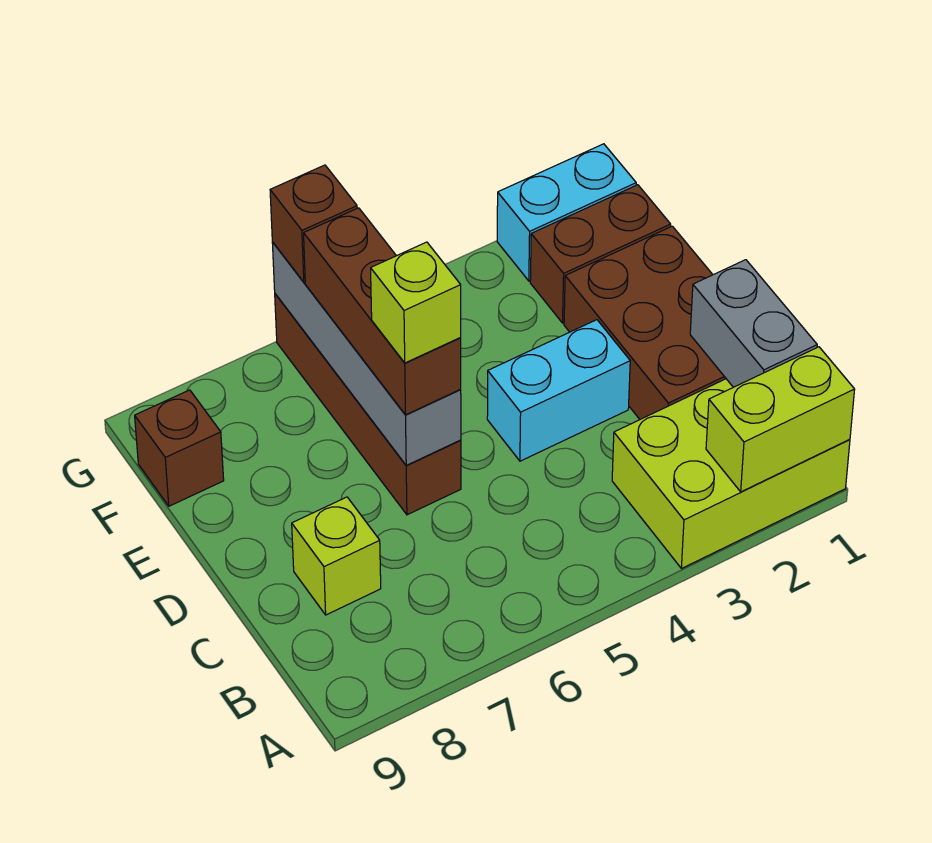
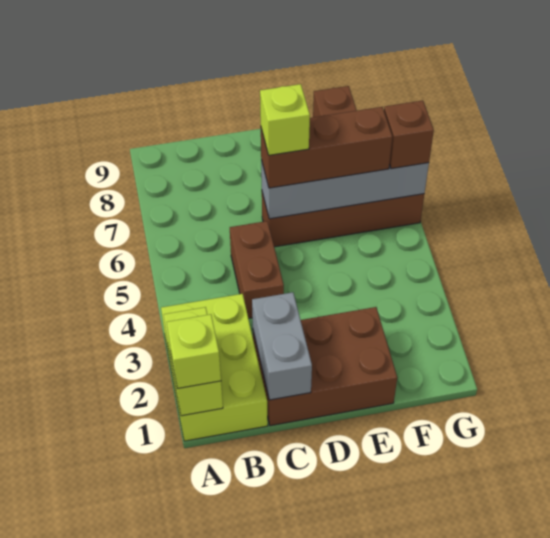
grey brick B1:C1 level 2 -> grey brick C1:C2 level 2
lime brick C8 level 1 -> lime brick A1 level 3
cyan brick D3:D4 level 1 -> none
brown brick F1:F2 level 1 -> brown brick C4:C5 level 1
cyan brick G1:G2 level 1 -> none

